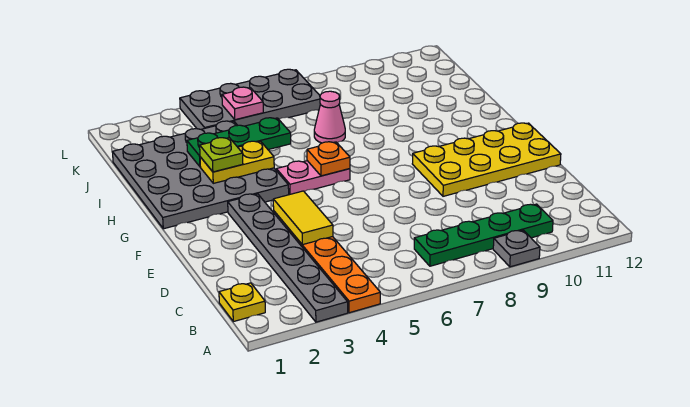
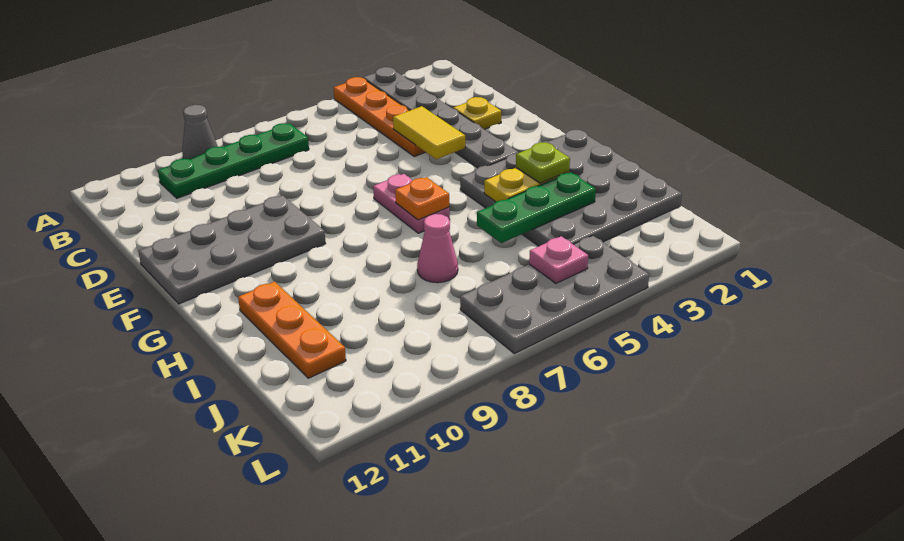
grey plate A9 level 1 -> grey cone A9 level 1
yellow plate B1 level 1 -> yellow plate D2 level 1
yellow plate E9:F12 level 1 -> grey plate E9:F12 level 1
pink plate G5:G6 level 1 -> pink plate F6:G6 level 1
none -> orange plate H11:J11 level 1

